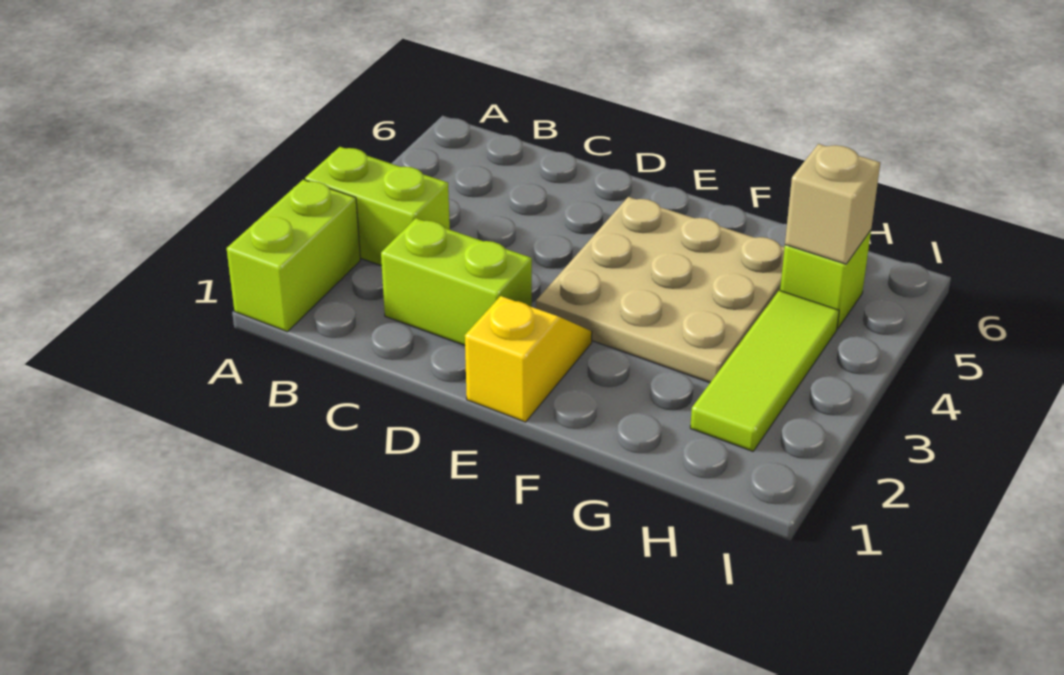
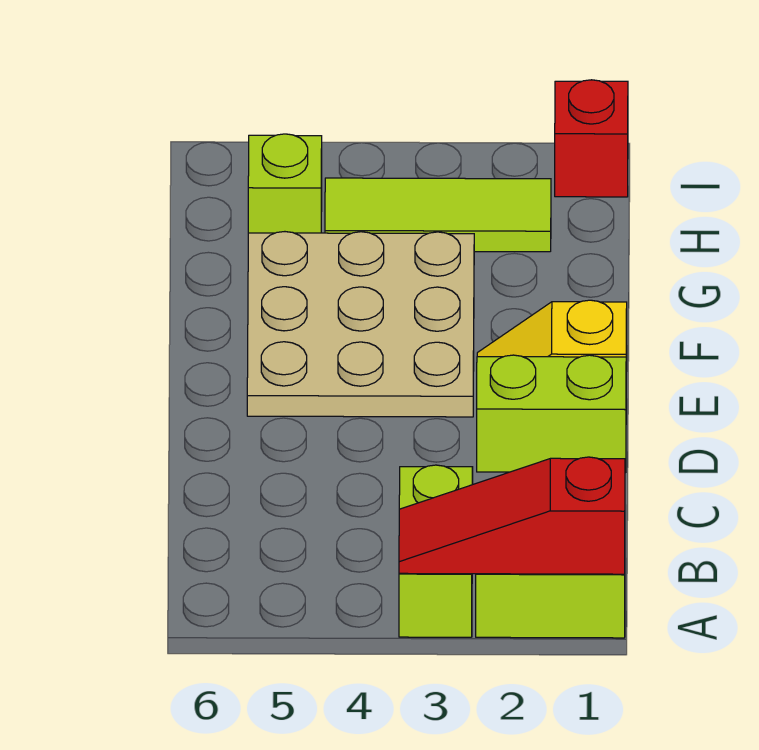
none -> red slope A1:A3 level 2 top 1
lime brick C2:D2 level 1 -> lime brick D1:D2 level 1
tan brick H5 level 2 -> none
none -> red brick I1 level 1

